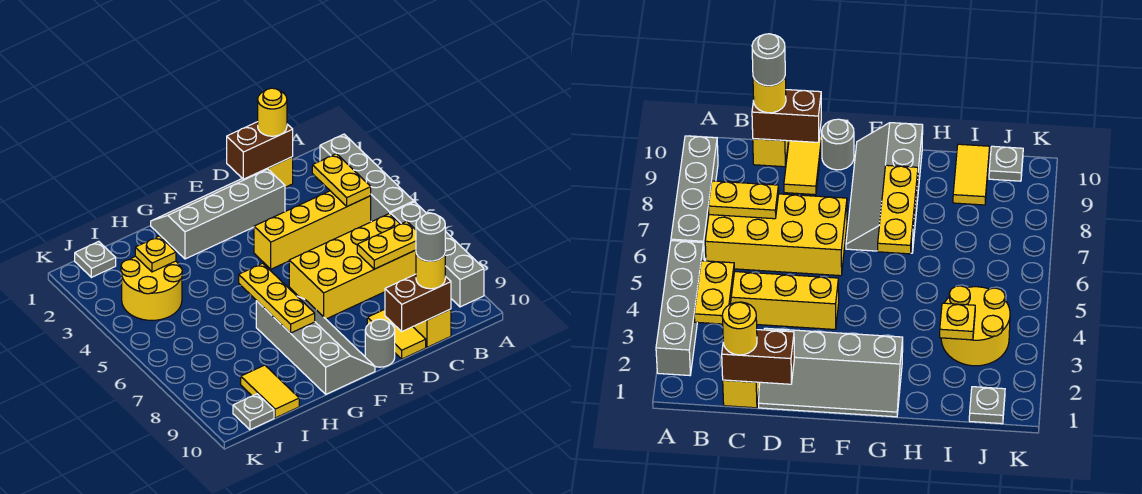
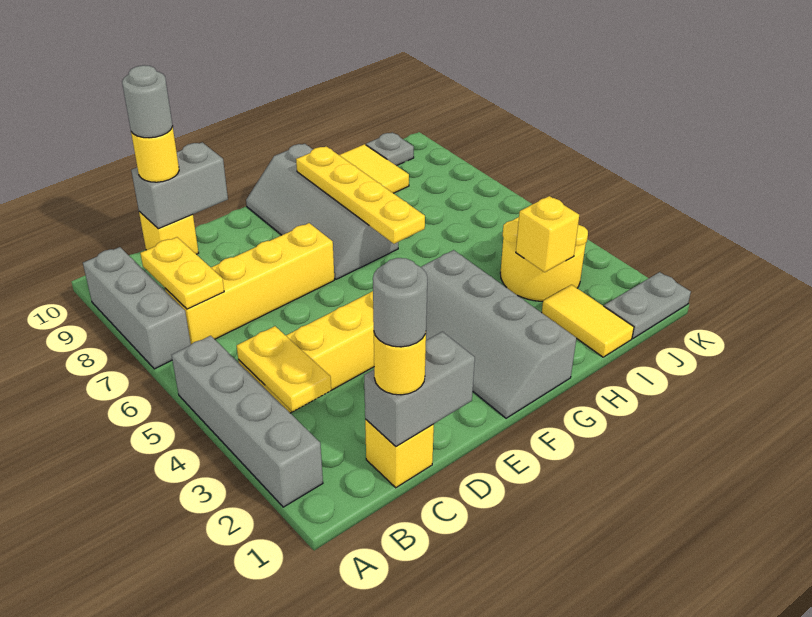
grey brick A6:A9 level 1 -> grey brick A7:A9 level 1
yellow brick B6:E7 level 1 -> yellow brick B7:E7 level 1
yellow plate B7:C7 level 2 -> yellow plate B7:B8 level 2
brown brick C1:D1 level 2 -> grey brick C1:D1 level 2
brown brick C10:D10 level 2 -> grey brick C10:D10 level 2
grey slope D1:G2 level 1 top 2 -> grey slope F1:G4 level 1 top G
yellow tile D9:D10 level 1 -> yellow tile I1:I2 level 1
grey round brick E10 level 1 -> grey round brick C1 level 4
yellow plate G6:G8 level 2 -> yellow plate G6:G9 level 2
yellow plate I3 level 2 -> yellow brick I3 level 2
grey plate J1 level 1 -> grey plate J1:K1 level 1

